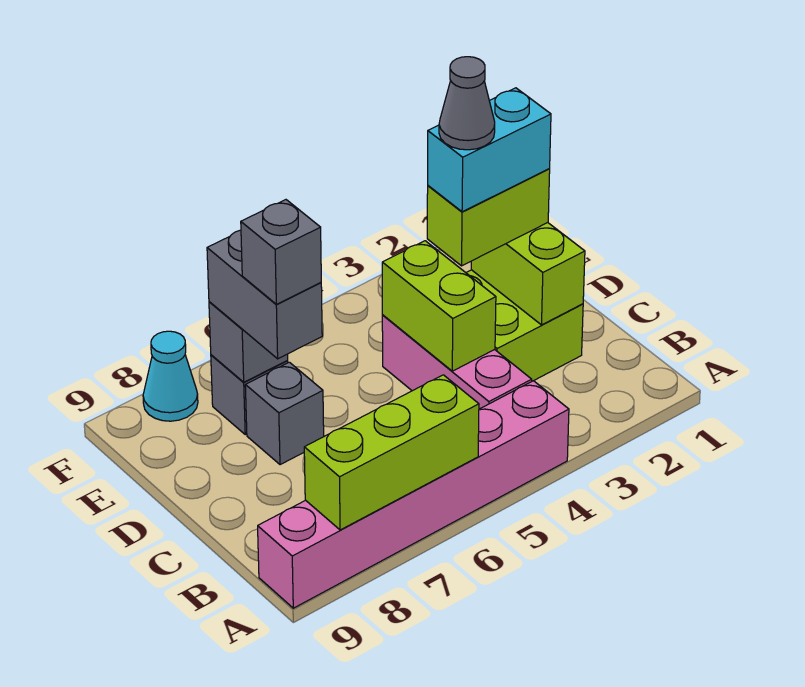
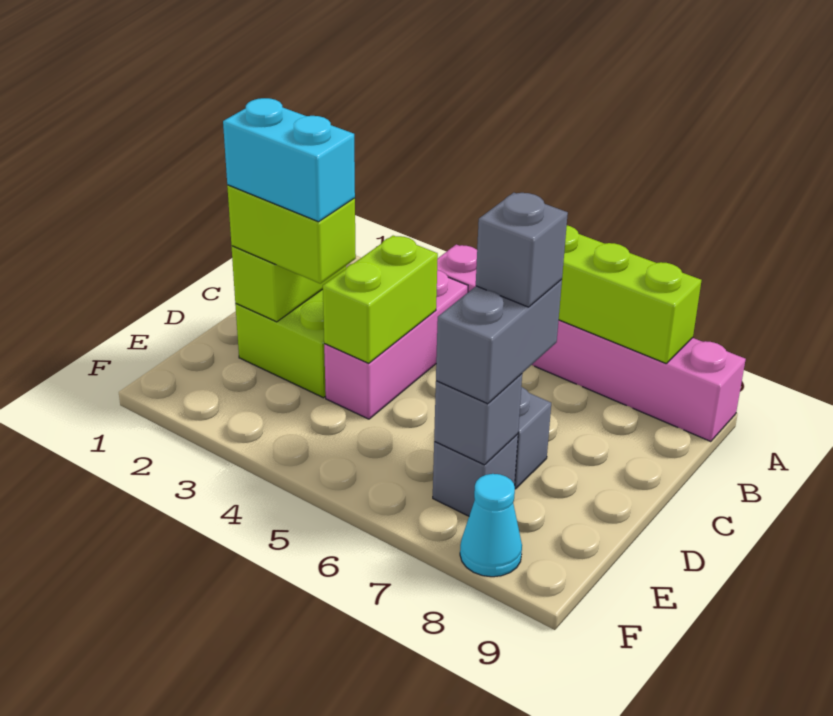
grey cone D3 level 5 -> none

